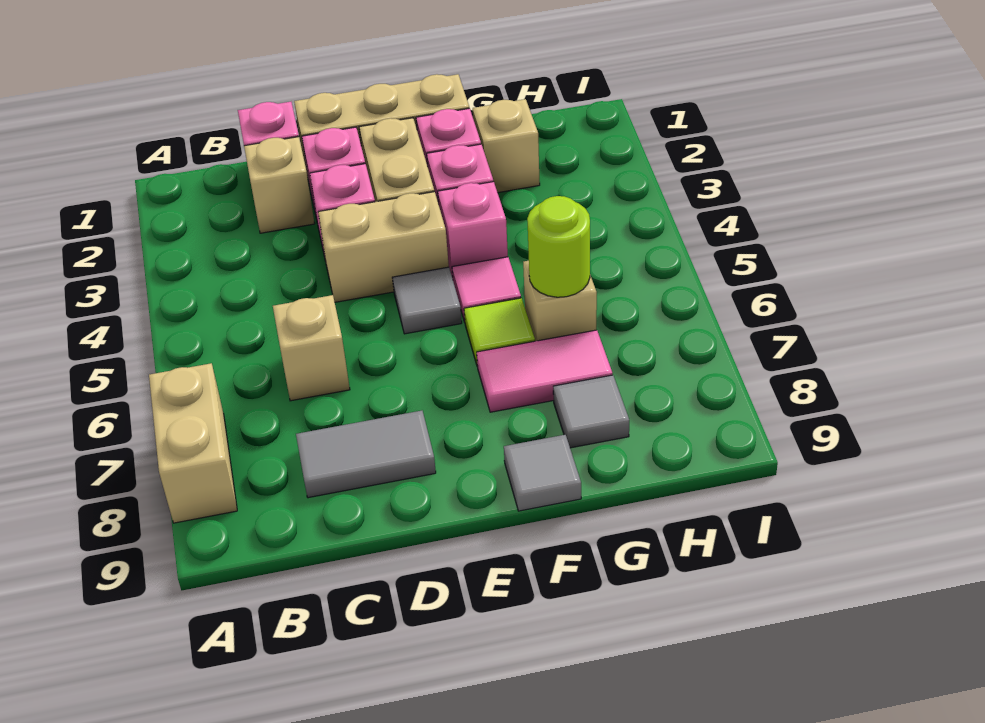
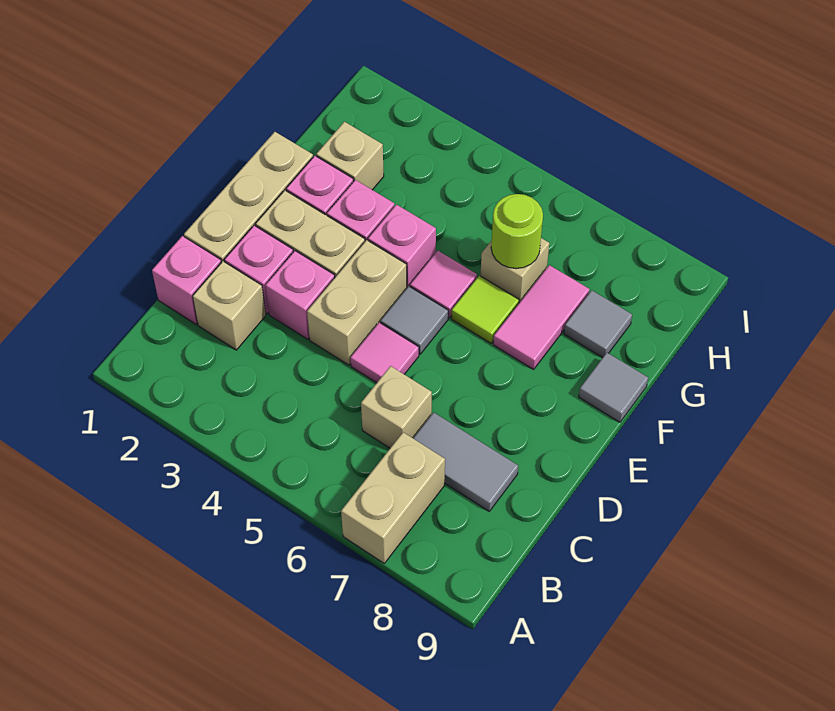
tan brick A7:A8 level 1 -> tan brick A7:B7 level 1
grey tile C8:D8 level 1 -> grey tile C7:C8 level 1
none -> pink tile D5 level 1

